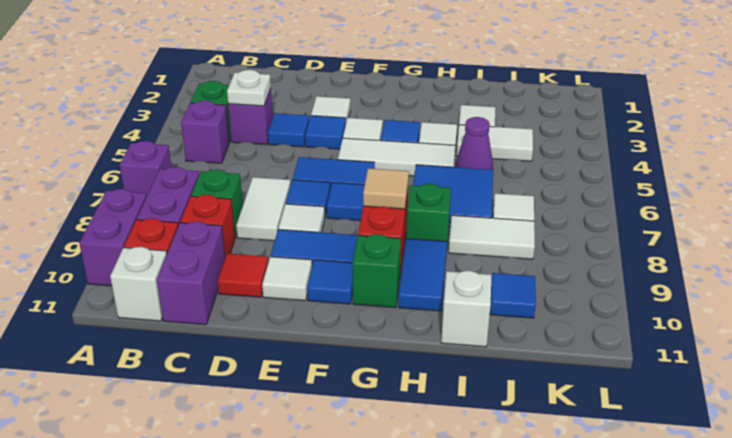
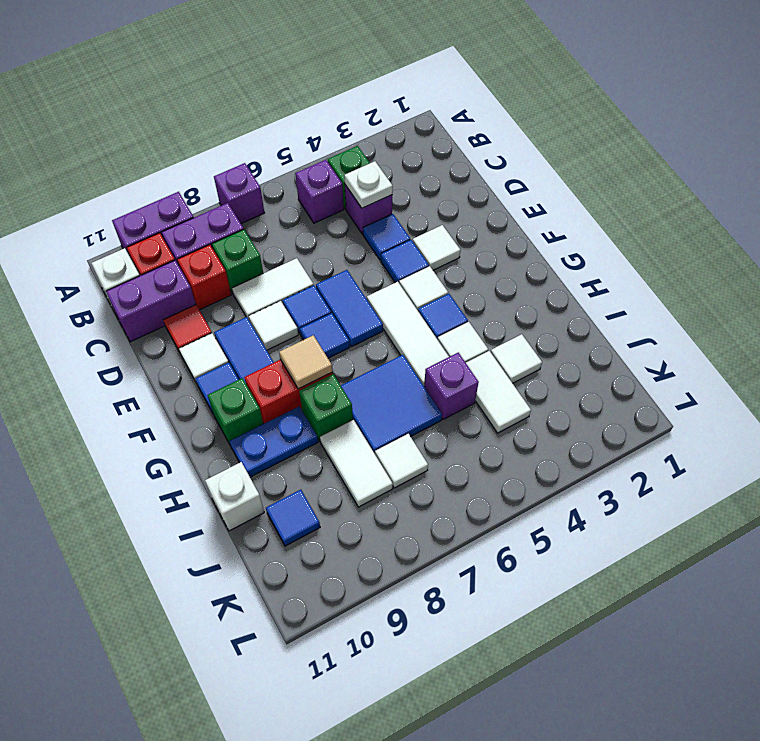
blue tile H9:H10 level 1 -> blue plate H9:H10 level 1
purple cone I5 level 1 -> purple brick I5 level 1

